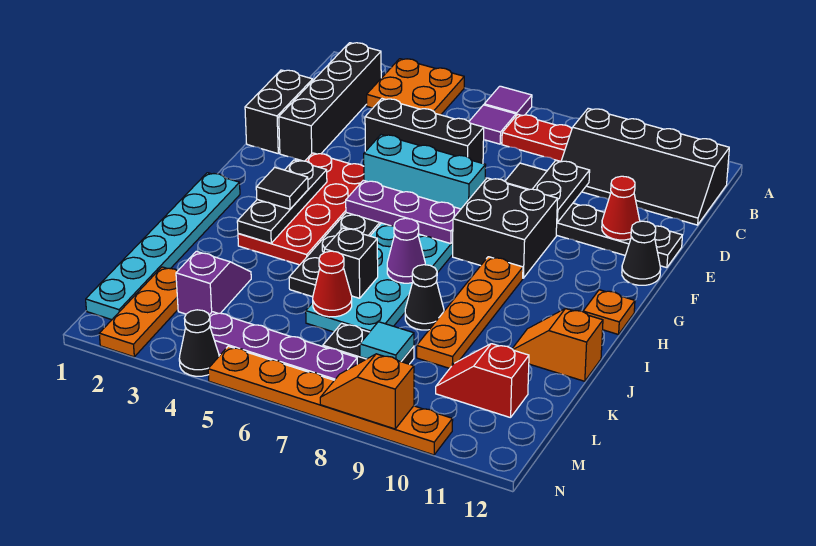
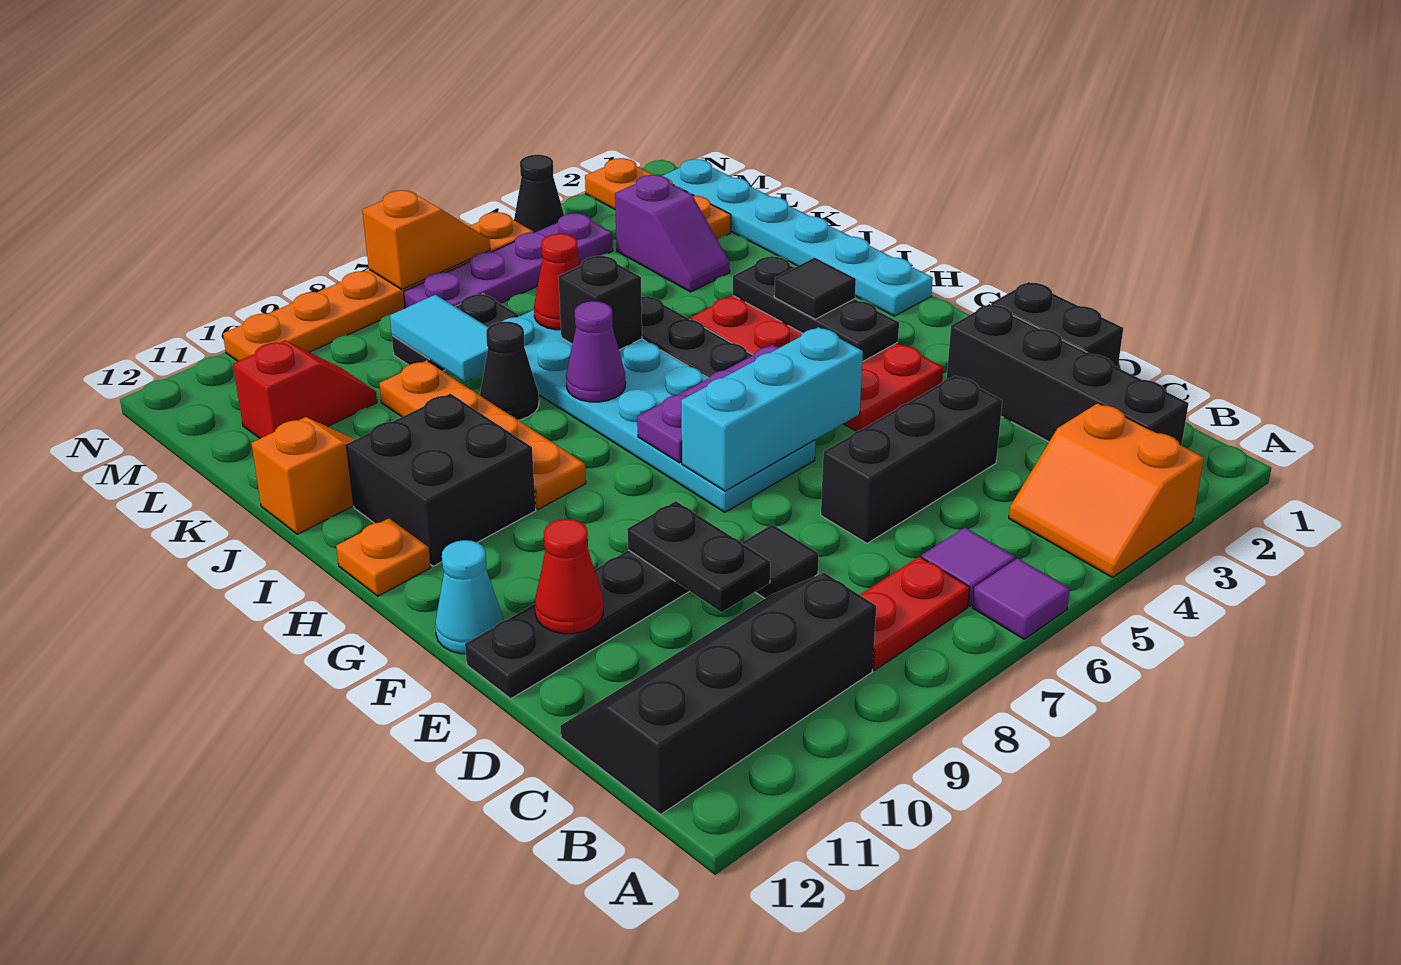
orange plate A3:B4 level 1 -> orange slope A3:B4 level 1 top 3
black brick F8:G9 level 1 -> black brick H10:I11 level 1
black cone F12 level 1 -> cyan cone F12 level 1
cyan tile L8 level 2 -> cyan tile K8:L8 level 2
orange slope N8:N9 level 2 top 9 -> orange slope N6:N7 level 2 top 7

